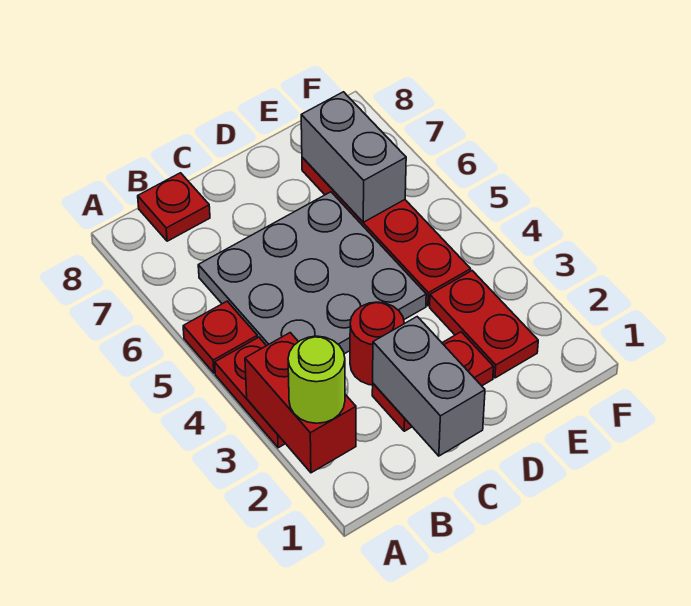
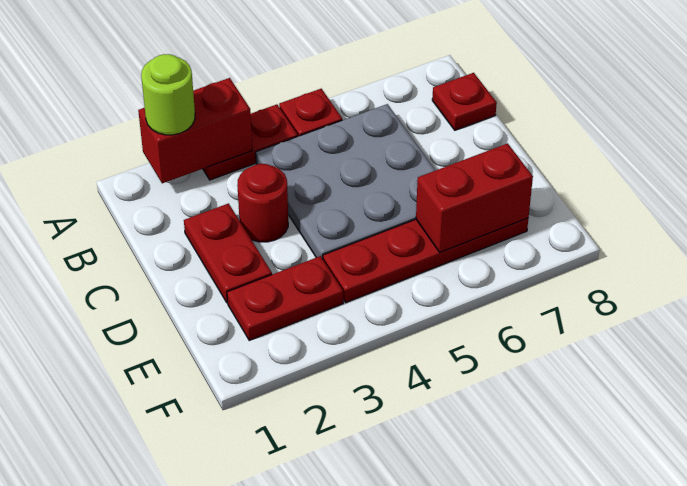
grey brick C1:C2 level 2 -> none
grey brick E6:E7 level 2 -> red brick E6:E7 level 2

